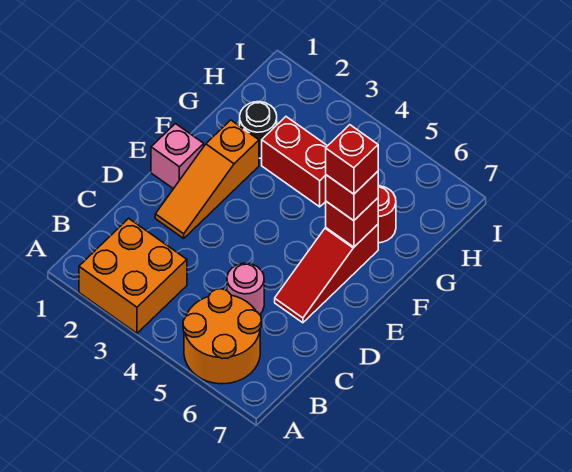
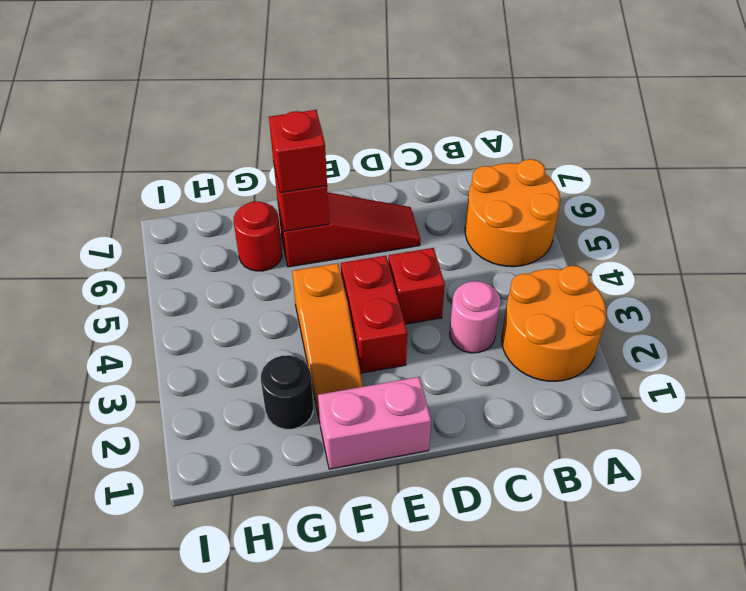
orange brick A2:B3 level 1 -> orange round brick A2:B3 level 1
pink round brick C5 level 1 -> pink round brick C3 level 1
orange slope D2:F2 level 1 top F -> orange slope F2:F4 level 1 top 4
pink brick E1 level 1 -> pink brick E1:F1 level 1
red brick F6 level 4 -> red brick D4 level 1
red brick G3:G4 level 1 -> red brick E3:E4 level 1

